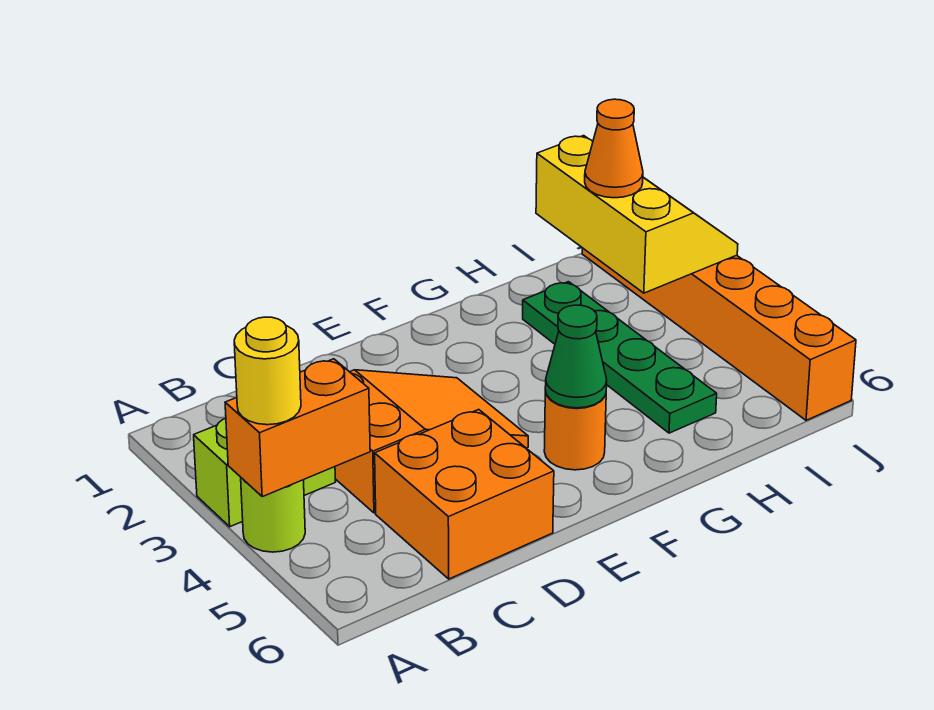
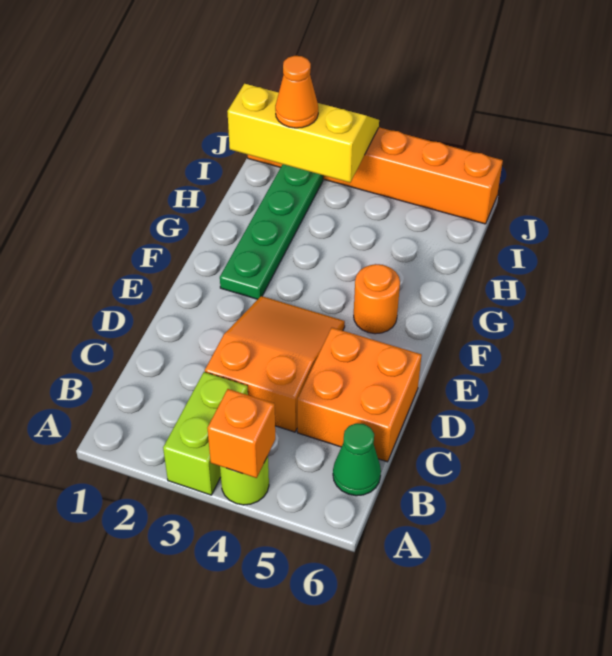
orange brick A4:B4 level 2 -> orange brick A4 level 2
yellow round brick A4 level 3 -> none
green cone F5 level 2 -> green cone B6 level 1
green plate H2:H5 level 1 -> green plate F2:I2 level 1

